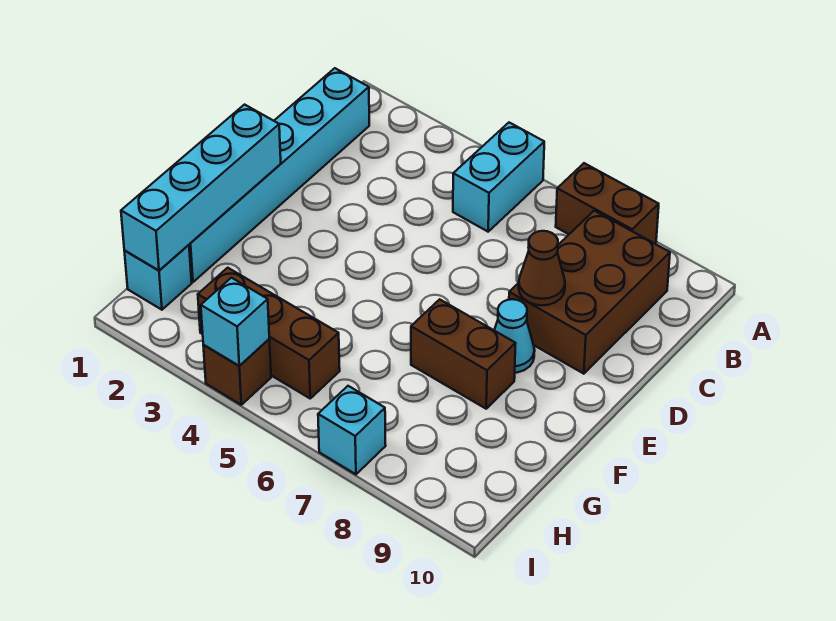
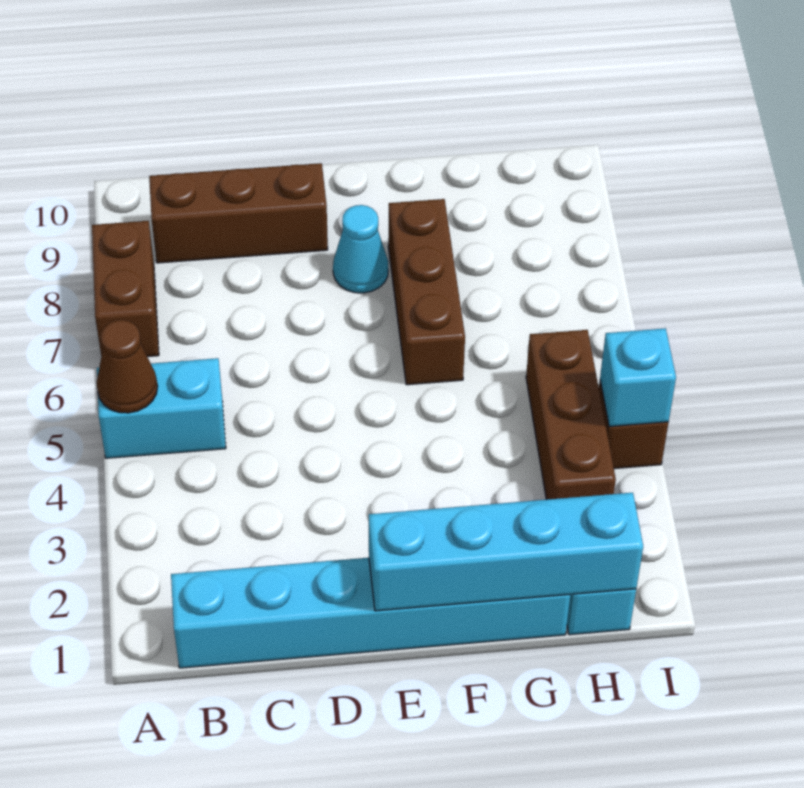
brown brick B8:D9 level 1 -> brown brick B9:D9 level 1
brown cone D8 level 2 -> brown cone A5 level 2
brown brick F7:F8 level 1 -> brown brick F6:F8 level 1
cyan brick I7 level 1 -> none

